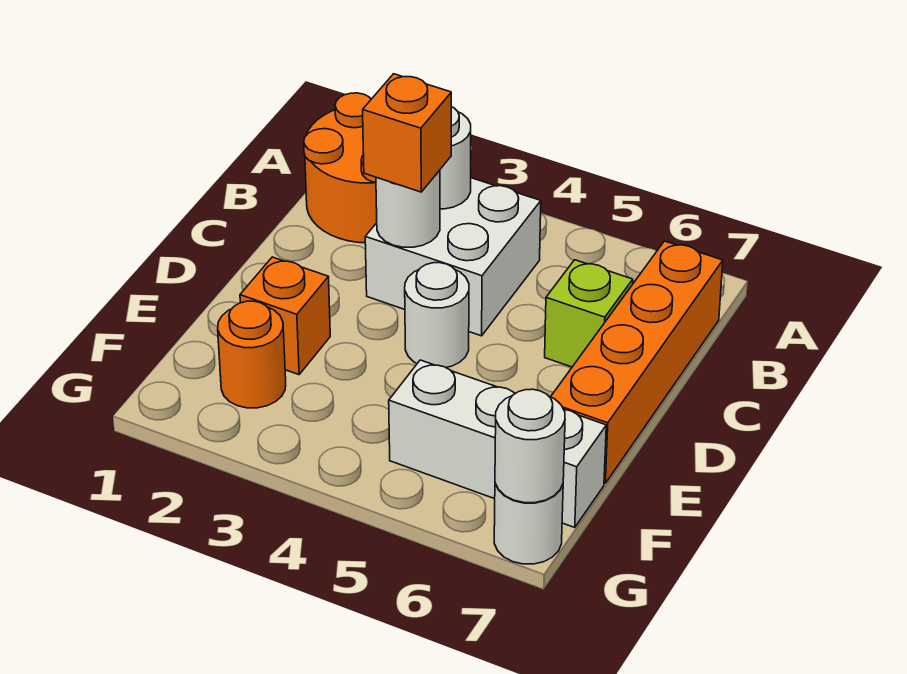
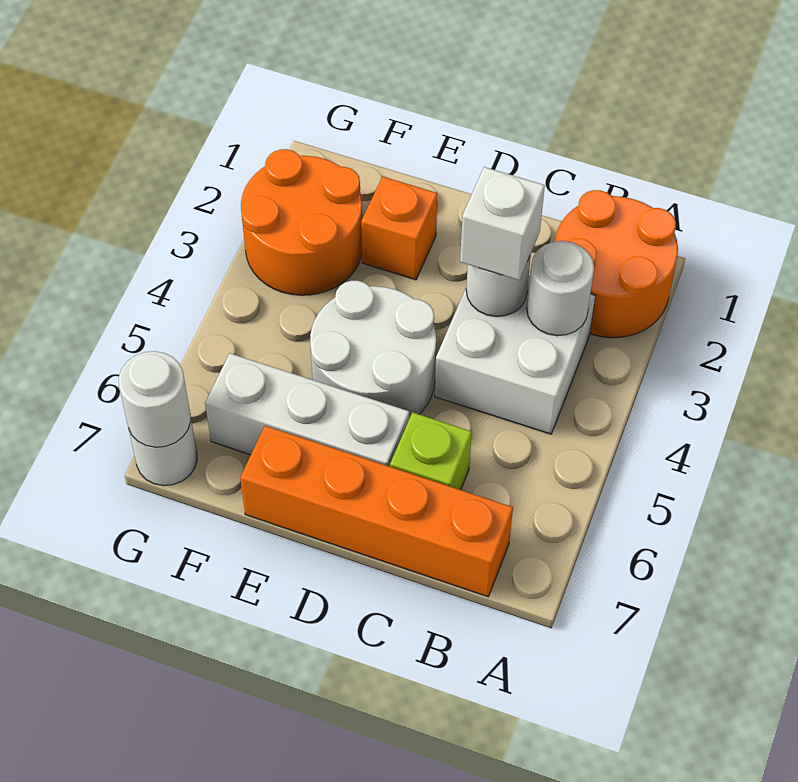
orange brick C3 level 3 -> white brick C3 level 3
white round brick D4 level 1 -> white round brick D4:E5 level 1
orange round brick F2 level 1 -> orange round brick F2:G3 level 1
white brick F5:F7 level 1 -> white brick D6:F6 level 1

